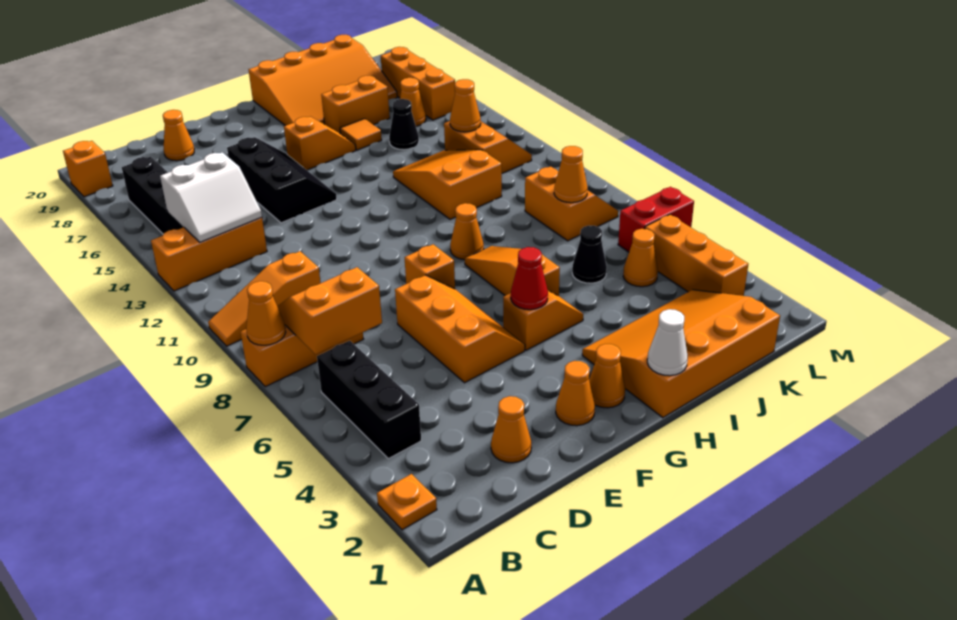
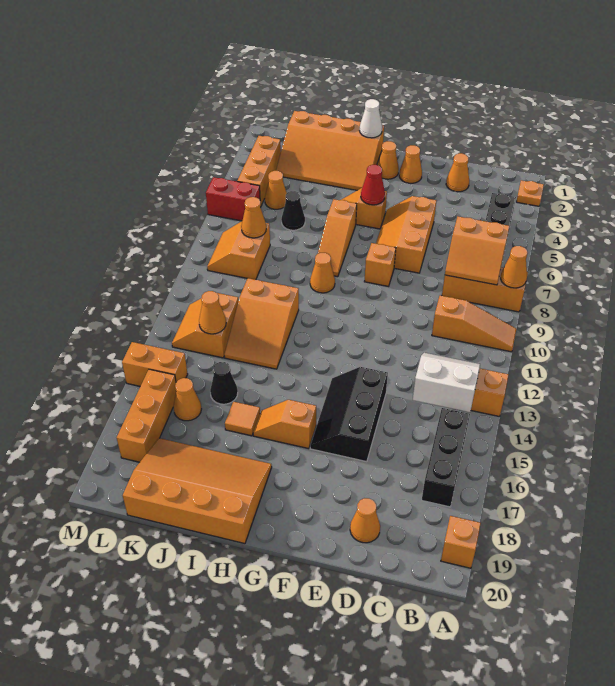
orange brick I17:J17 level 1 -> orange brick L15:M15 level 1

